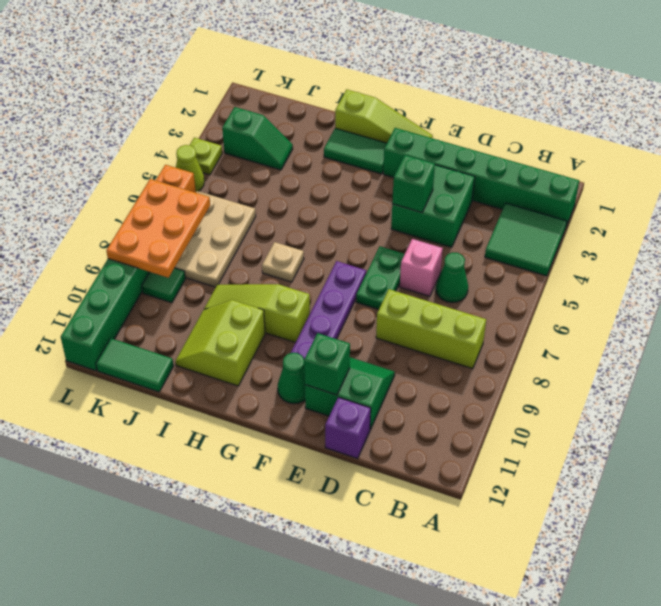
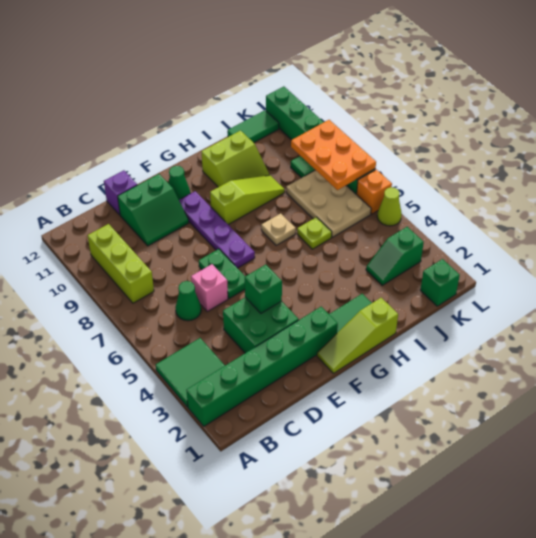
lime brick B8:D8 level 1 -> lime brick B8:B10 level 1
green brick E11 level 2 -> green brick K1 level 1
lime slope H10:I11 level 1 top H -> lime slope H10:I11 level 1 top 11
lime plate L4 level 1 -> lime plate I6 level 1

